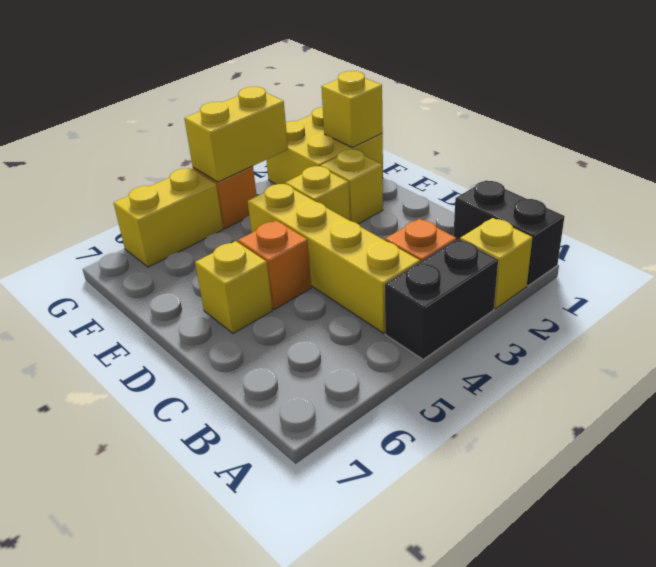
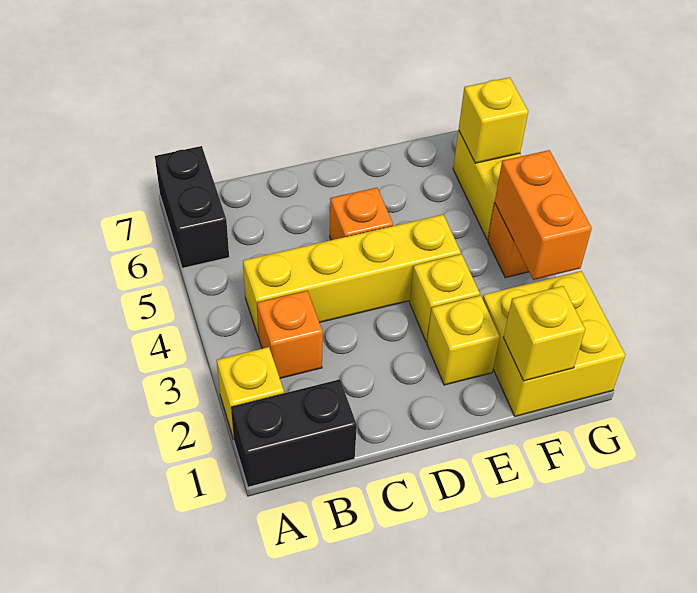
black brick A3:A4 level 1 -> black brick A6:A7 level 1
yellow brick D6 level 1 -> yellow brick G6 level 2
yellow brick G3:G4 level 2 -> orange brick G3:G4 level 2

